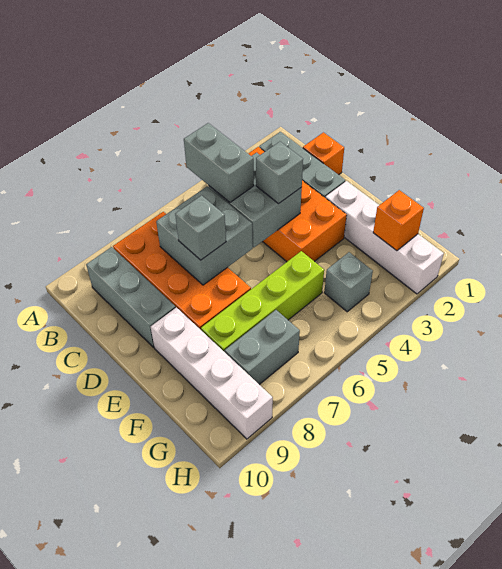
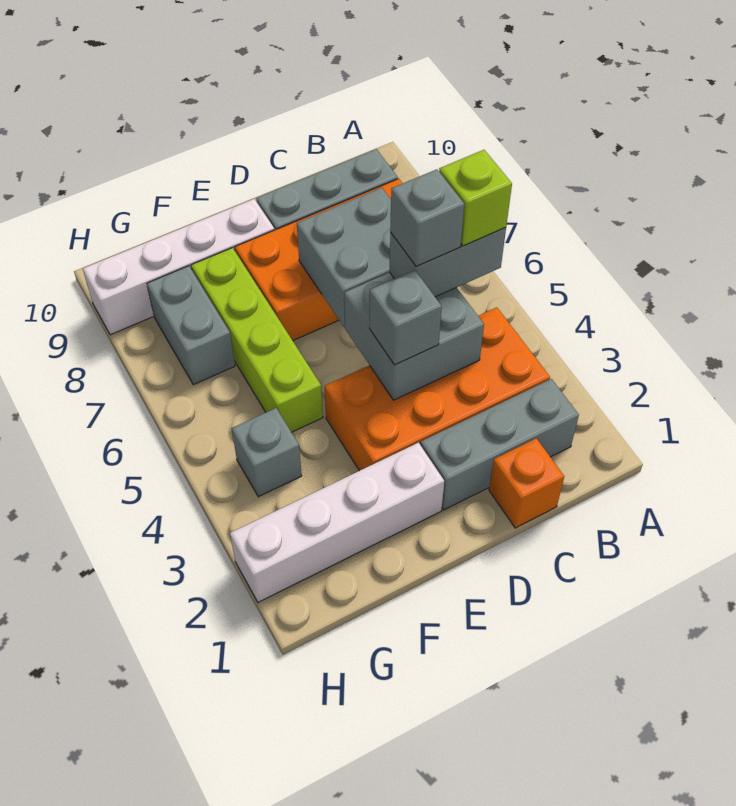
none -> lime brick B5 level 4
grey brick D7 level 3 -> grey brick C5 level 4
orange brick G2 level 2 -> none

